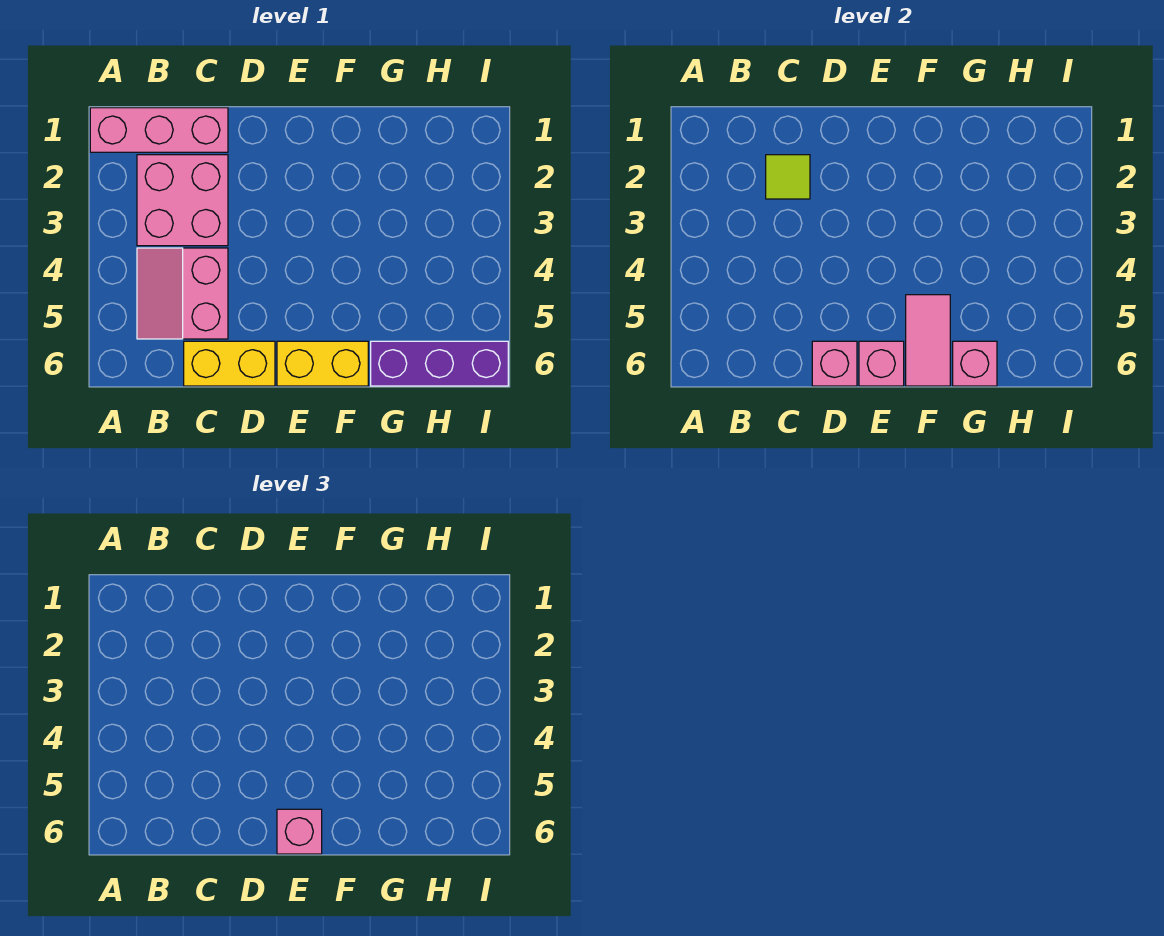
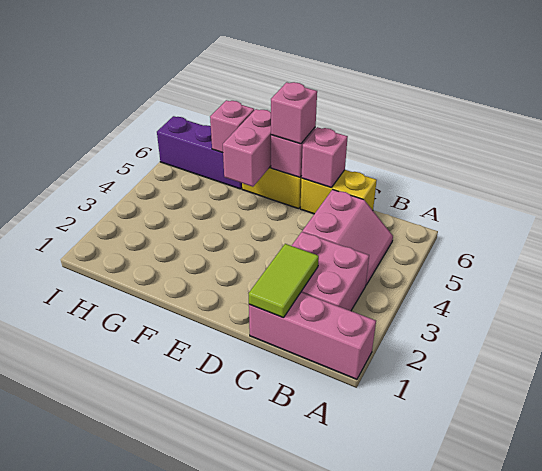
lime tile C2 level 2 -> lime tile C1:C2 level 2
pink tile F5:F6 level 2 -> pink brick F5:F6 level 2

